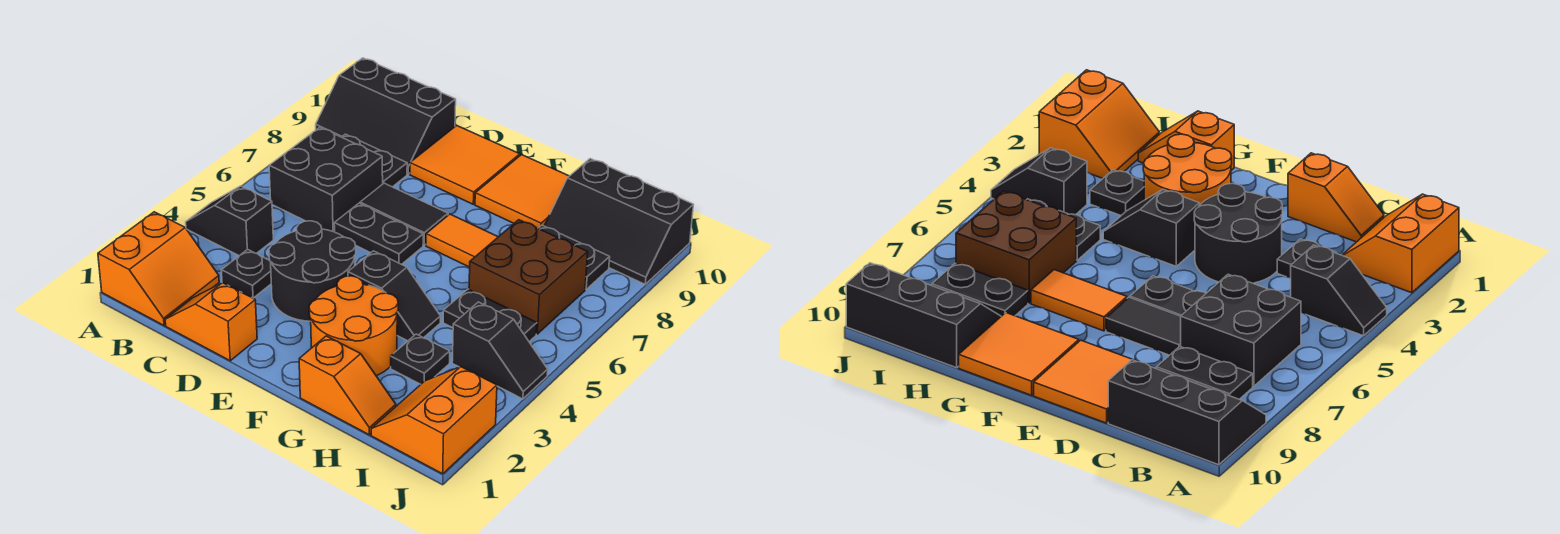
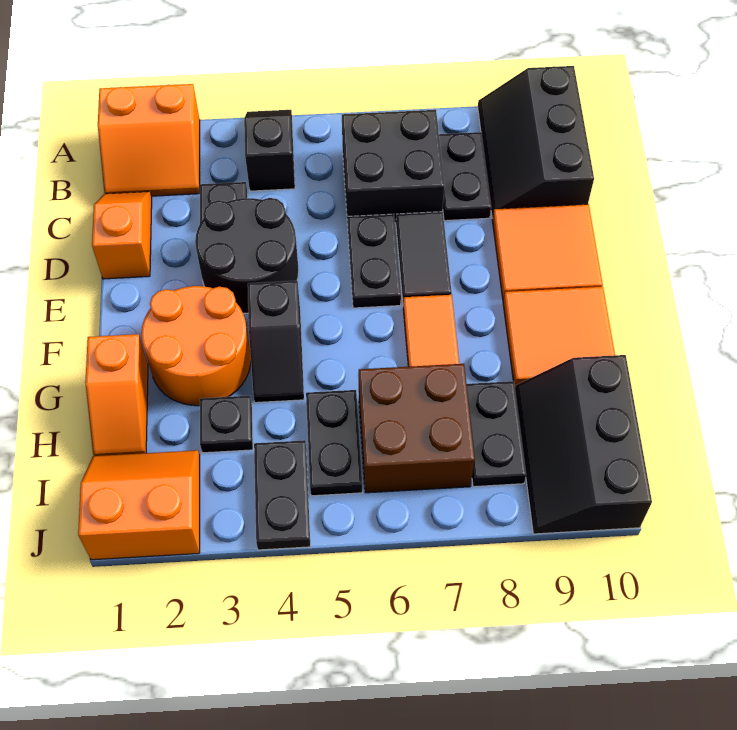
black slope I4:J4 level 1 top I -> black plate I4:J4 level 1

